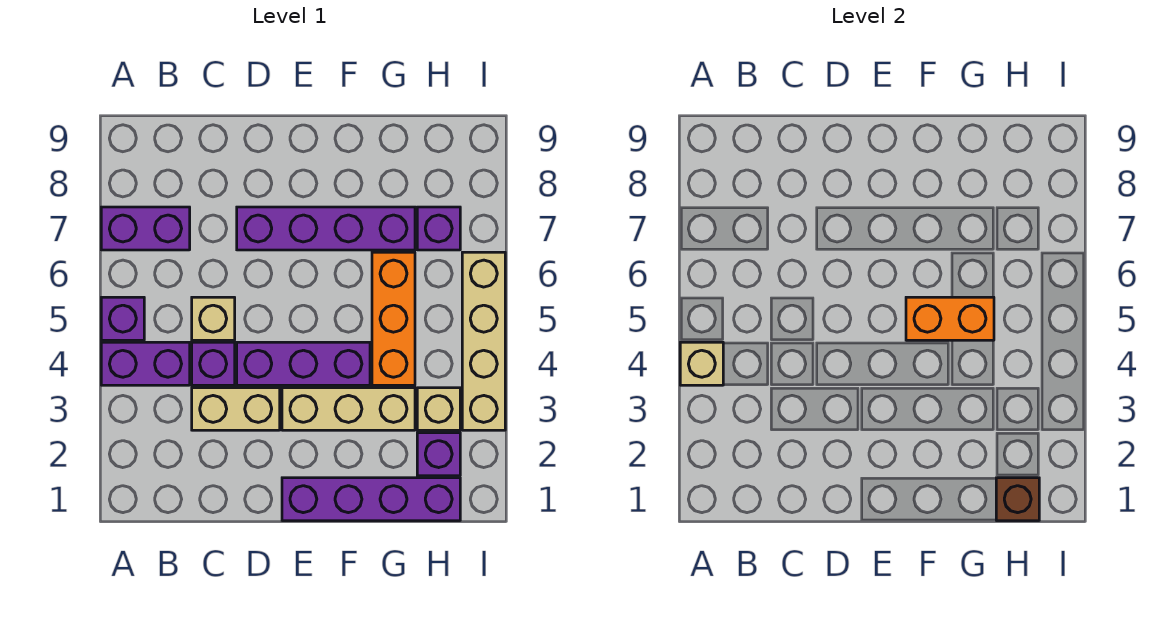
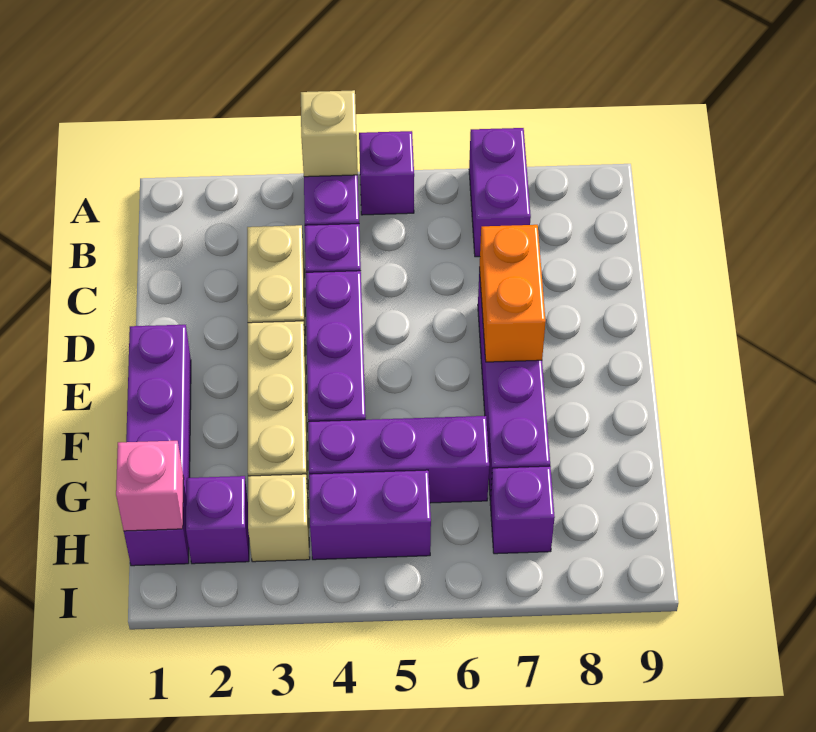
tan brick C5 level 1 -> none
orange brick F5:G5 level 2 -> orange brick D7:E7 level 2
orange brick G4:G6 level 1 -> purple brick G4:G6 level 1
brown brick H1 level 2 -> pink brick H1 level 2
none -> purple brick H4:H5 level 1
tan brick I3:I6 level 1 -> none

